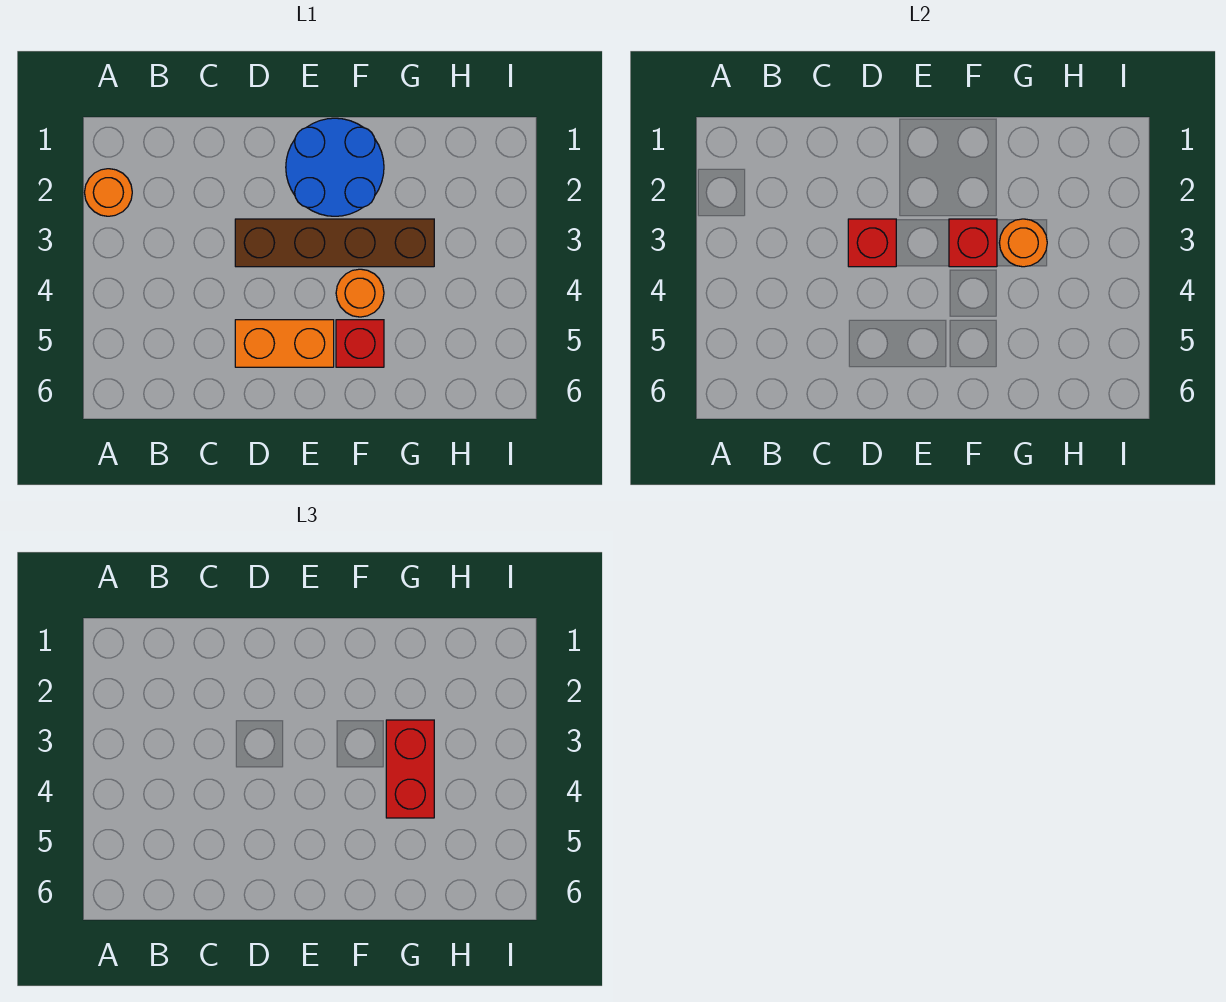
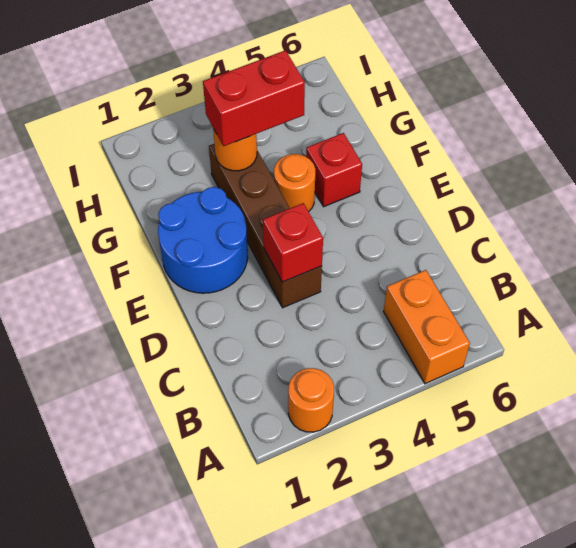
orange brick D5:E5 level 1 -> orange brick A5:B5 level 1
red brick F3 level 2 -> none

